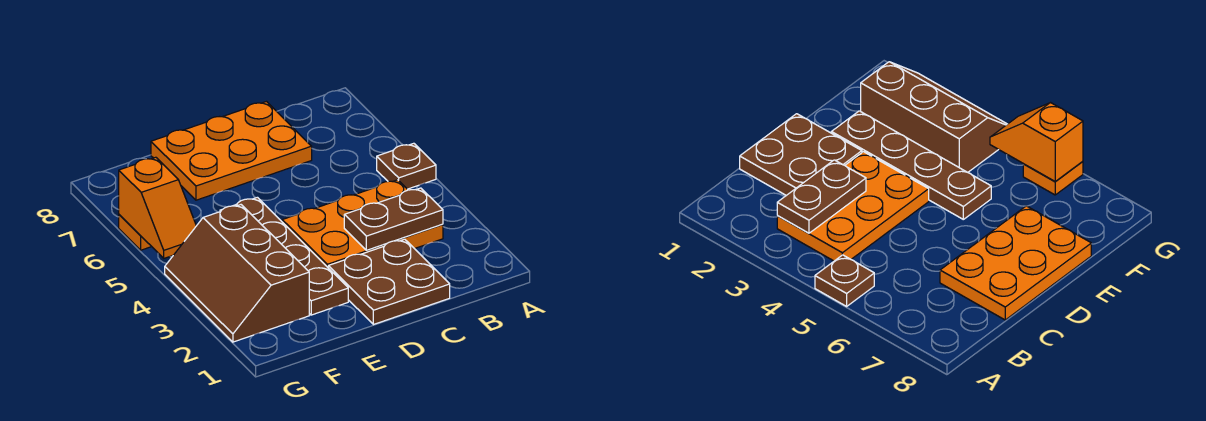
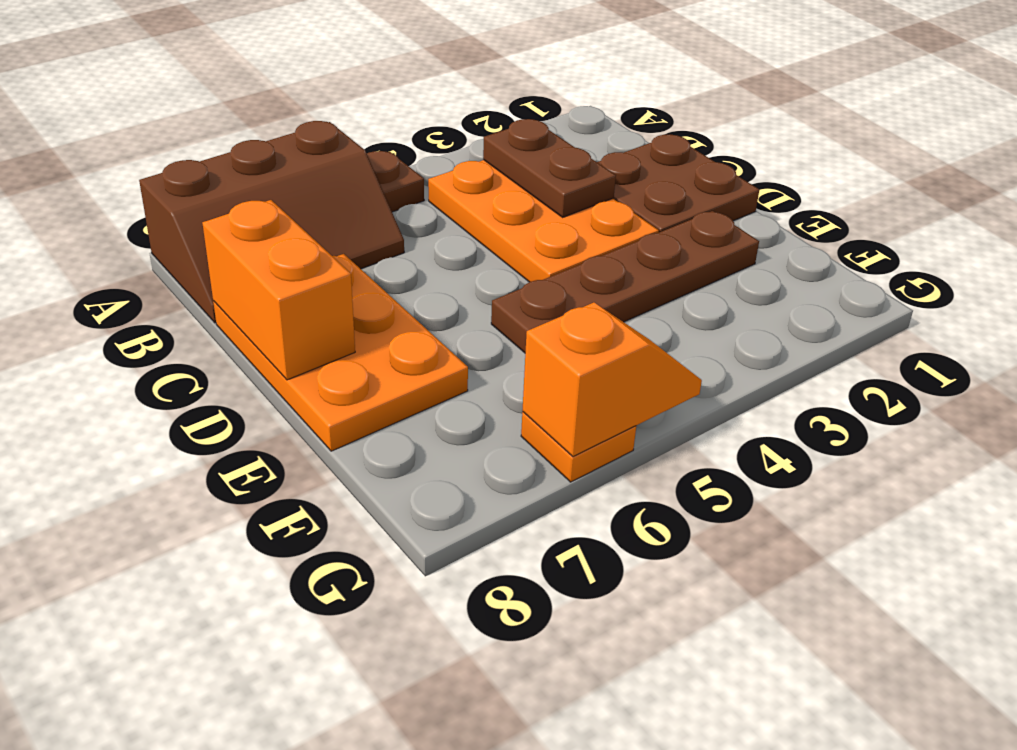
none -> orange brick C8:D8 level 2
brown slope F2:G4 level 1 top F -> brown slope A6:B8 level 1 top A

